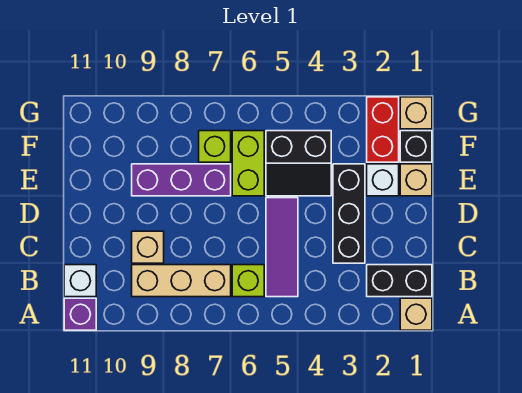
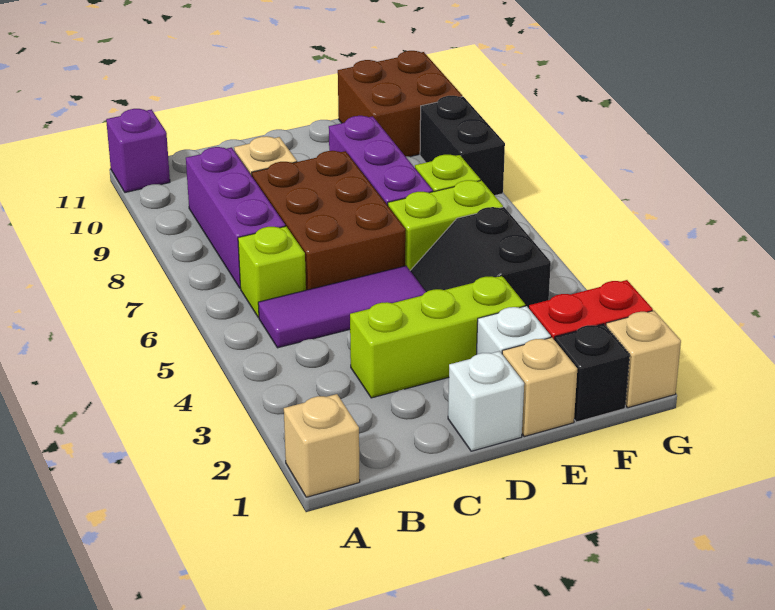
black brick B1:B2 level 1 -> black brick G8:G9 level 1
tan brick B7:B9 level 1 -> purple brick B7:B9 level 1
white brick B11 level 1 -> white brick D1 level 1
black brick C3:E3 level 1 -> lime brick C3:E3 level 1
none -> brown brick C6:D8 level 1
none -> brown brick F10:G11 level 1

